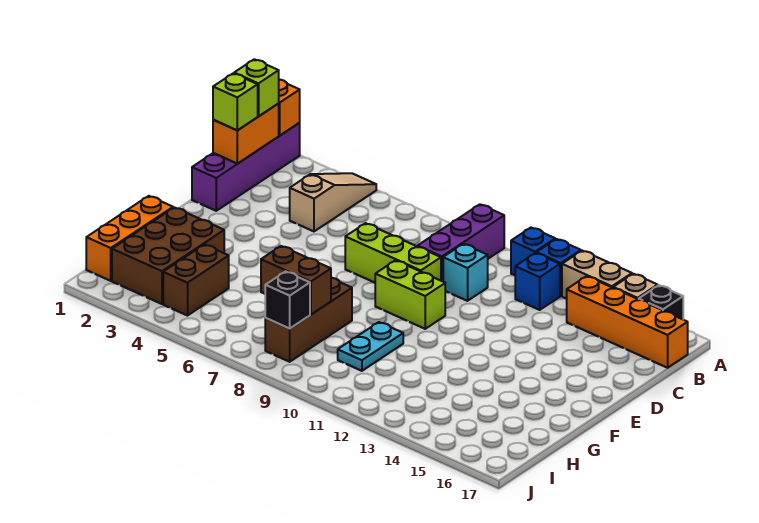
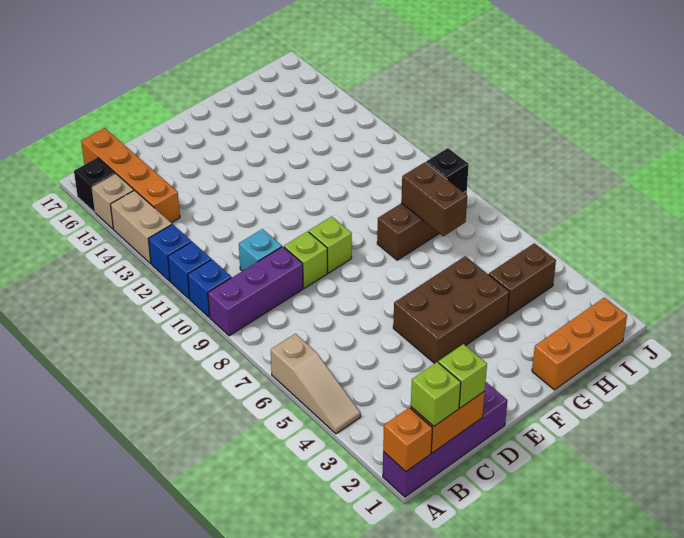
tan slope A4:C4 level 1 top C -> tan slope A4:A6 level 1 top 6
blue brick B12 level 1 -> blue brick A10 level 1
lime brick D7:D9 level 1 -> lime brick D9 level 1
lime brick E9:E10 level 1 -> lime brick E9 level 1
brown brick G2:I3 level 1 -> brown brick E4:G5 level 1
cyan plate G10:H10 level 1 -> none

